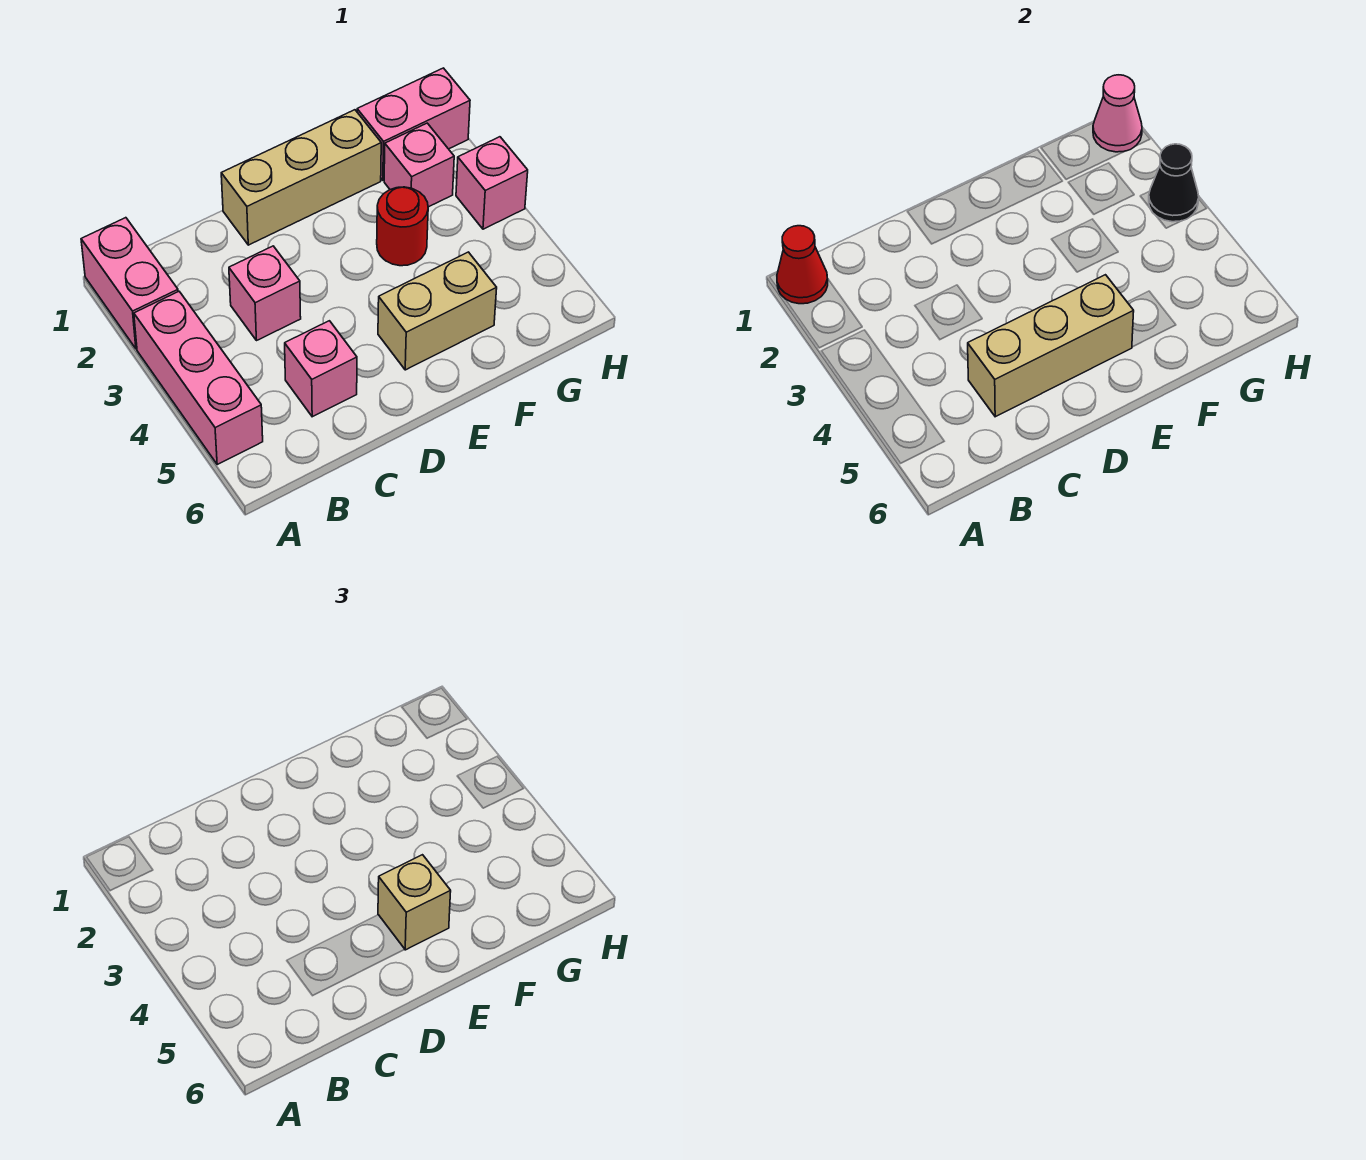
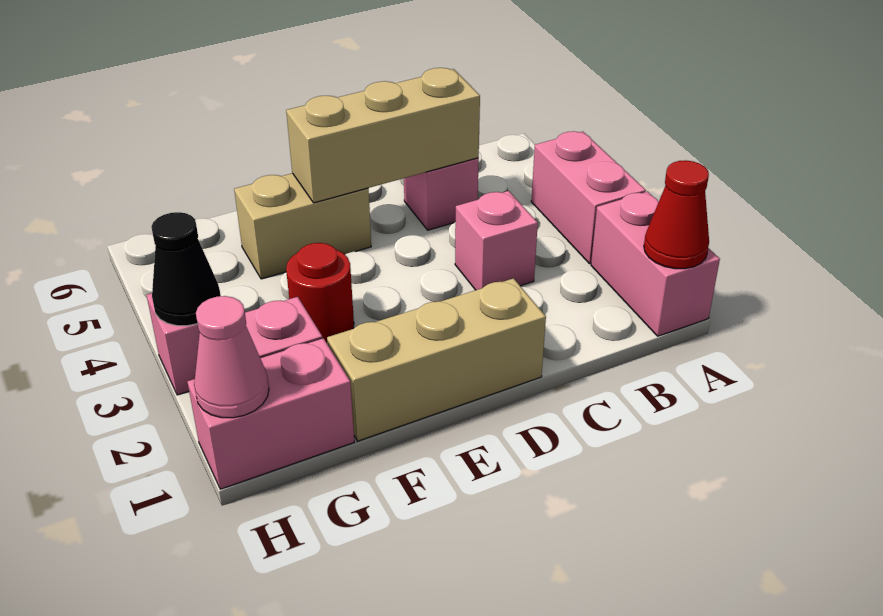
pink brick A3:A5 level 1 -> pink brick A3:A4 level 1
tan brick E5 level 3 -> none

